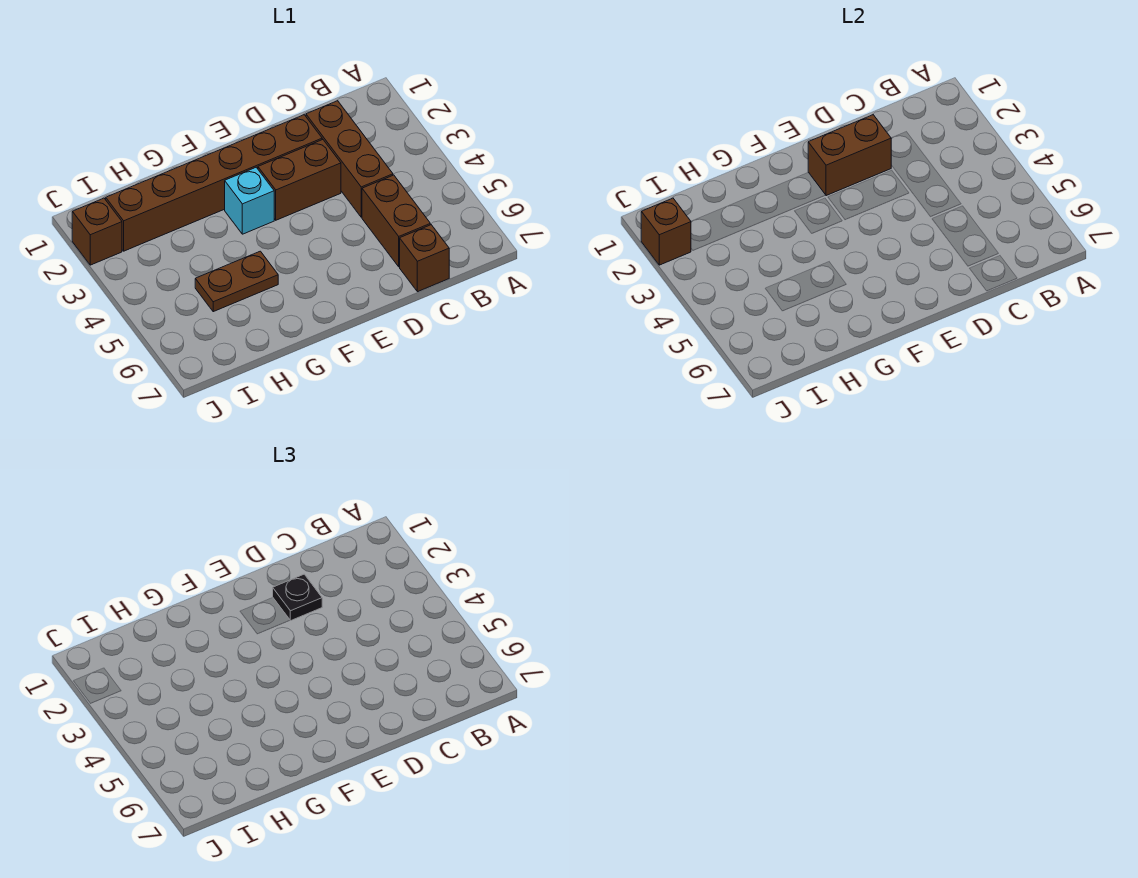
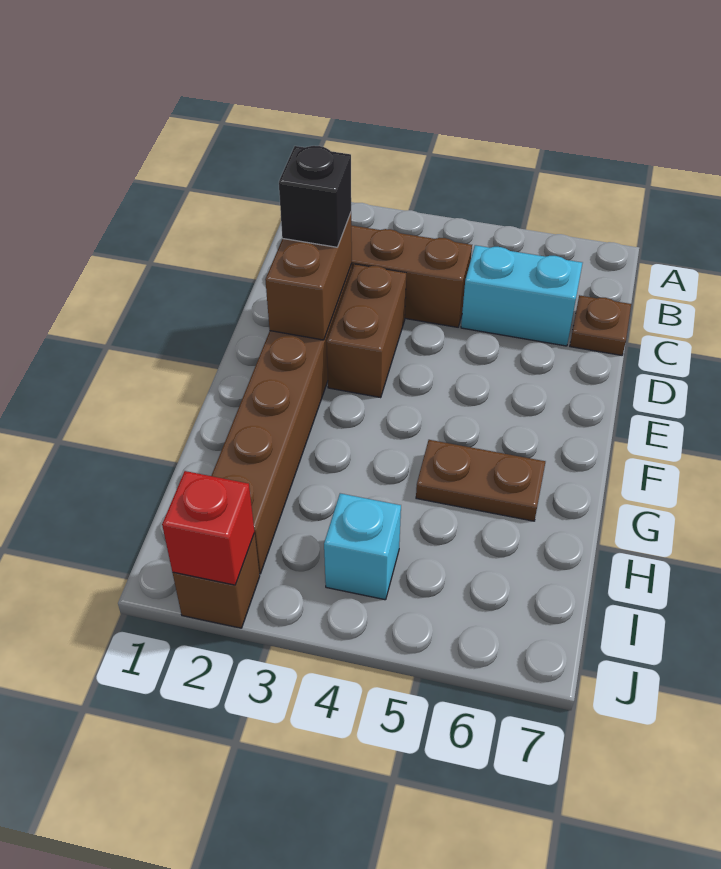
brown brick C5:C6 level 1 -> cyan brick C5:C6 level 1
brown brick C7 level 1 -> brown plate C7 level 1
black plate D2 level 3 -> black brick D2 level 3
cyan brick F3 level 1 -> cyan brick I4 level 1
brown plate G5:H5 level 1 -> brown plate G5:G6 level 1
brown brick J2 level 2 -> red brick J2 level 2

